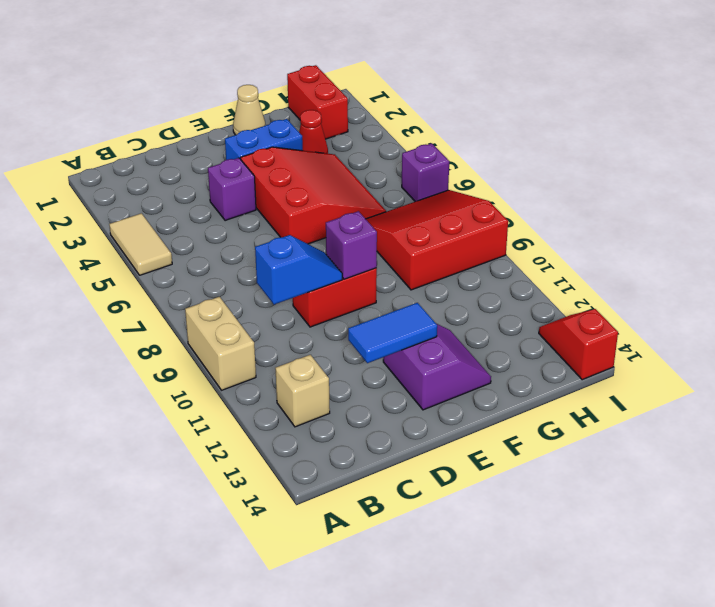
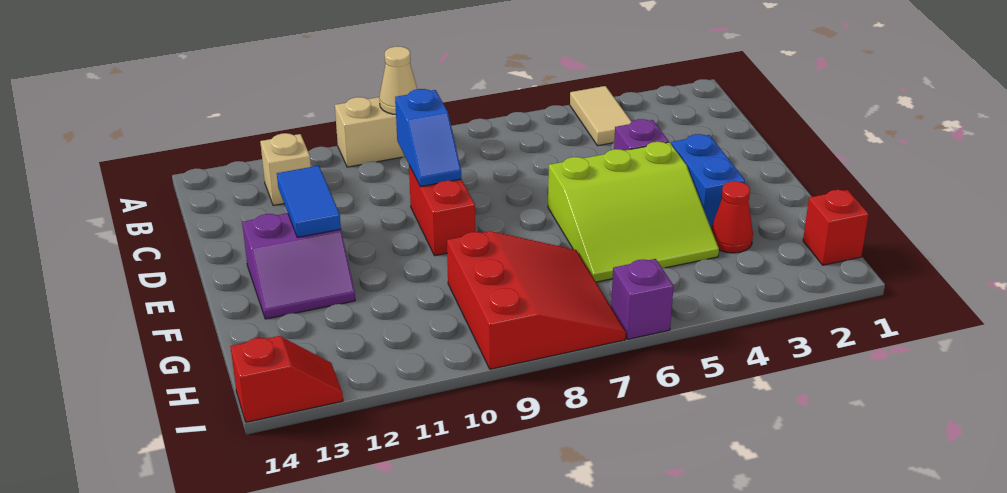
tan tile A4:A5 level 1 -> tan tile A4:B4 level 1
red slope E4:G6 level 1 top E -> lime slope E4:G6 level 1 top E
purple brick E9 level 2 -> none
tan cone F1 level 1 -> tan cone A9 level 2
red brick H1:H2 level 1 -> red brick H1 level 1

